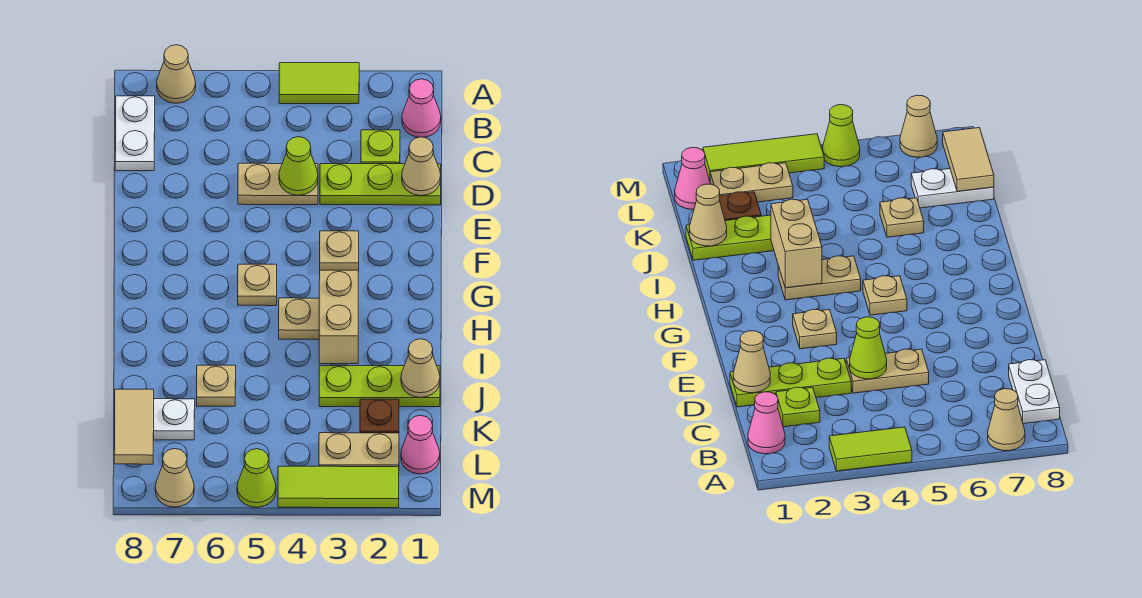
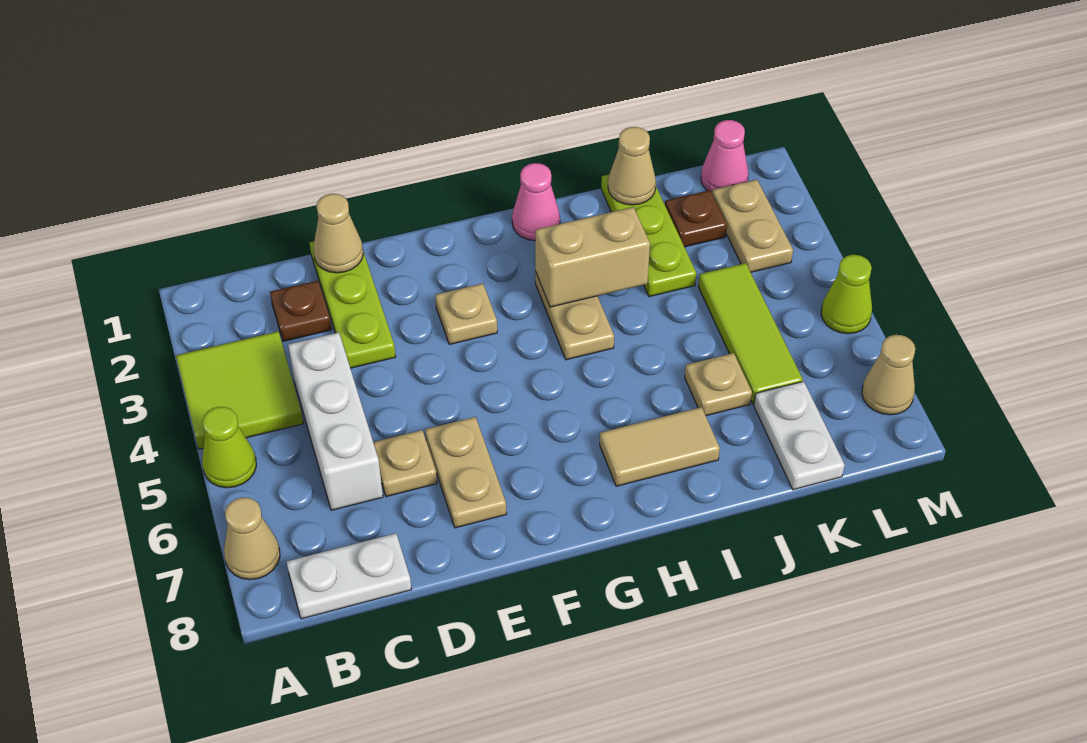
lime tile A3:A4 level 1 -> lime tile A3:B4 level 1
pink cone B1 level 1 -> pink cone H1 level 1
lime plate C2 level 1 -> brown plate C2 level 1
none -> white brick C4:C6 level 1
tan plate D4:D5 level 1 -> tan plate E6:E7 level 1
lime cone D4 level 2 -> lime cone A5 level 1
tan plate G5 level 1 -> tan plate D6 level 1
tan tile K8:L8 level 2 -> tan tile H7:I7 level 1
lime tile M2:M4 level 1 -> lime tile K4:K6 level 1

